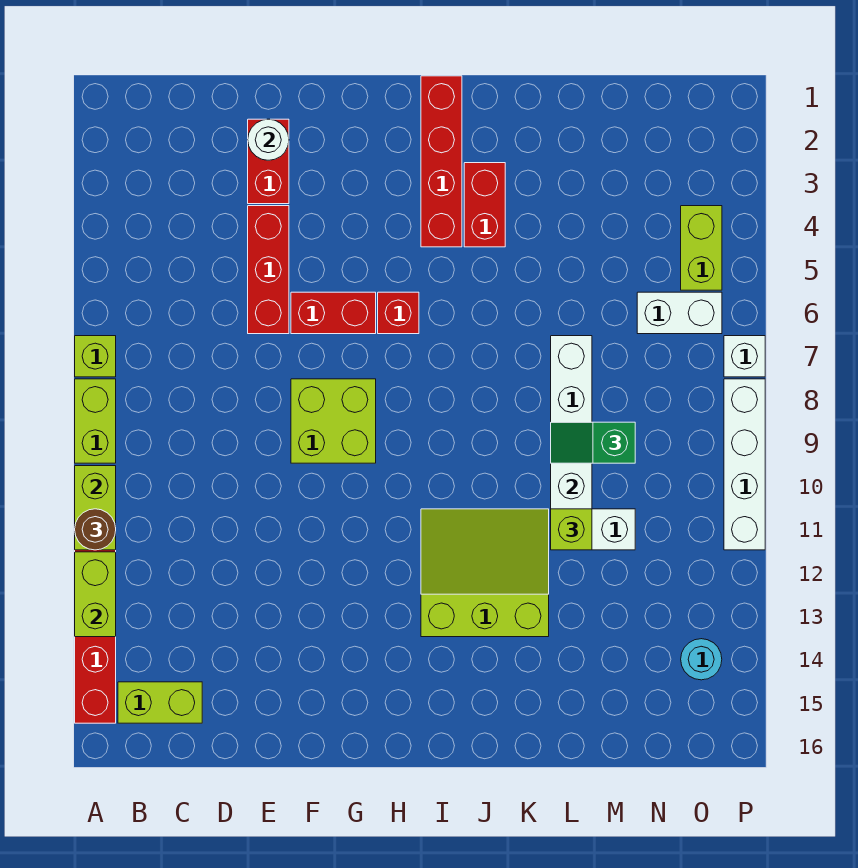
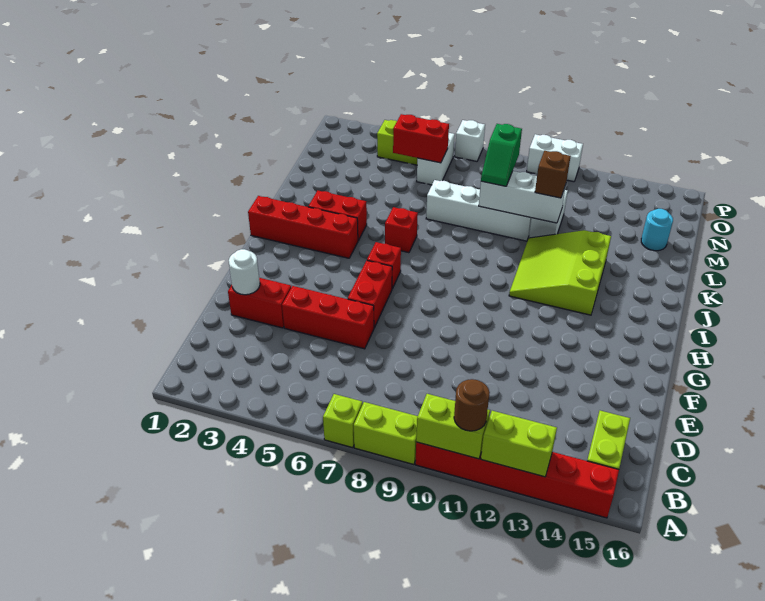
lime brick F8:G9 level 1 -> none
none -> red brick J6 level 1
lime brick L11 level 3 -> brown brick L11 level 3
none -> red brick N5:N6 level 2
cyan round brick O14 level 1 -> cyan round brick M15 level 1
white brick P8:P11 level 1 -> white brick P10:P11 level 1

